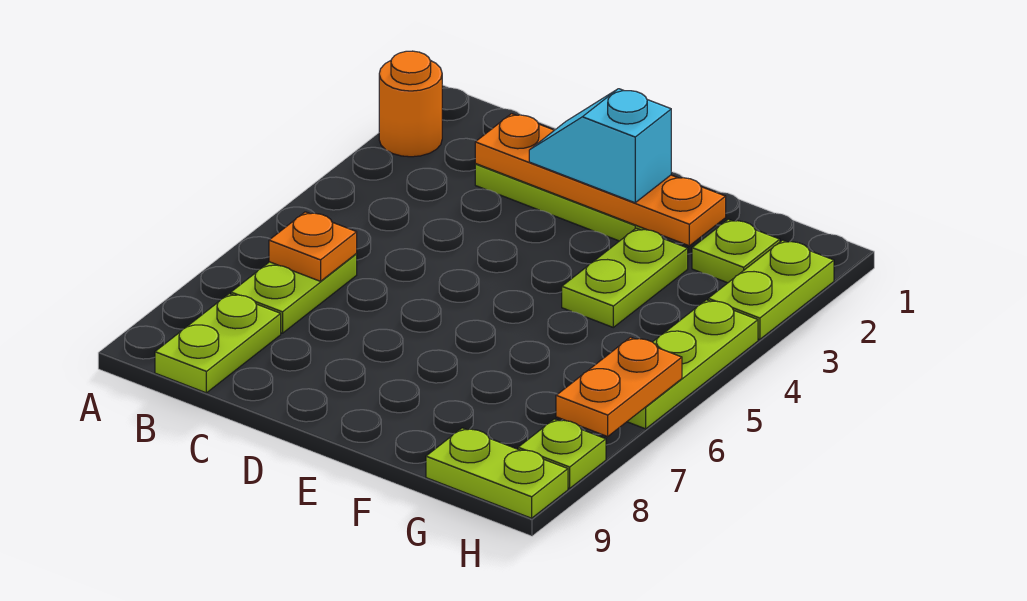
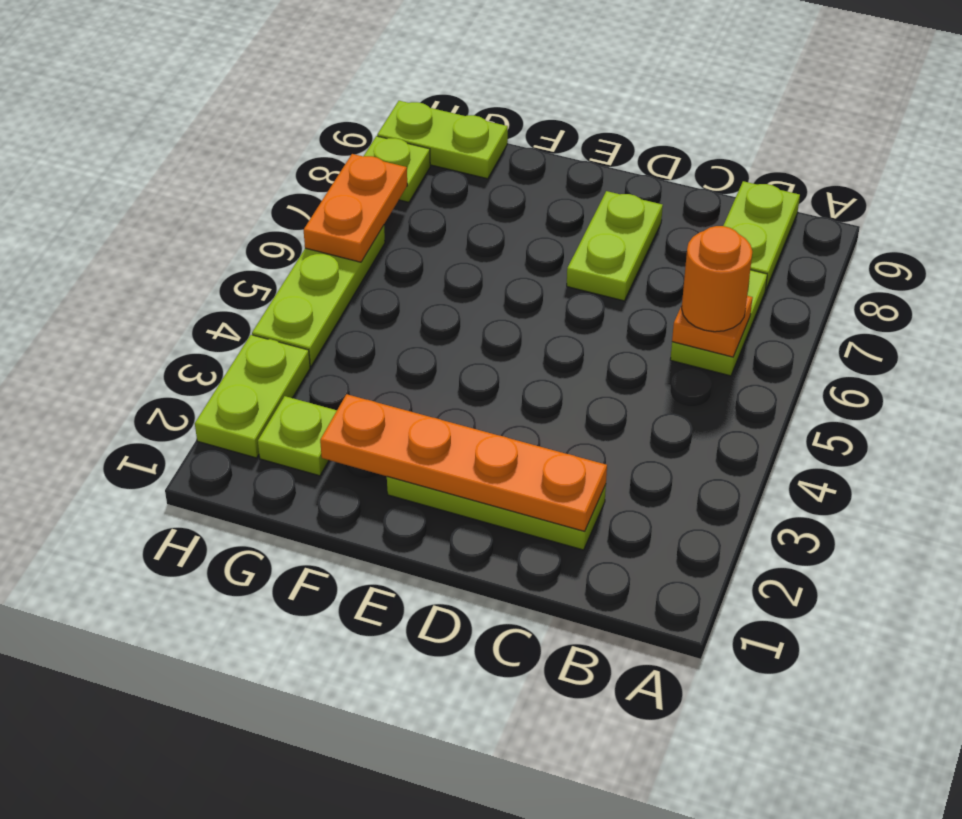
orange round brick A2 level 1 -> orange round brick B6 level 3
cyan slope D2:E2 level 3 top E -> none
lime plate F3:F4 level 1 -> lime plate D7:D8 level 1

